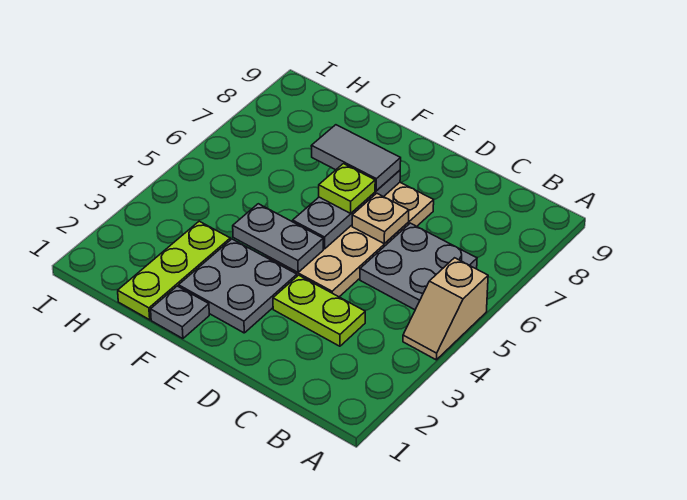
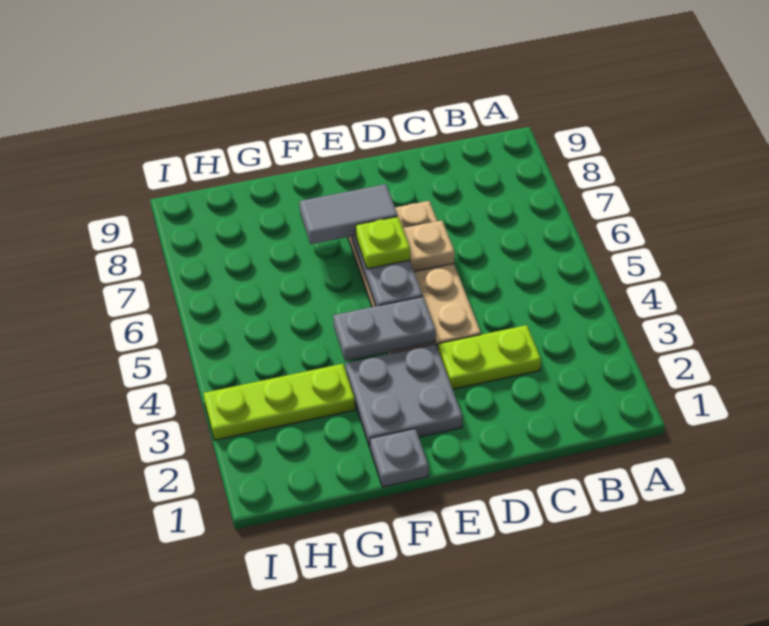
tan slope A4:A5 level 1 top 5 -> none
grey plate B5:C6 level 1 -> none
lime plate G1:G3 level 1 -> lime plate G3:I3 level 1

